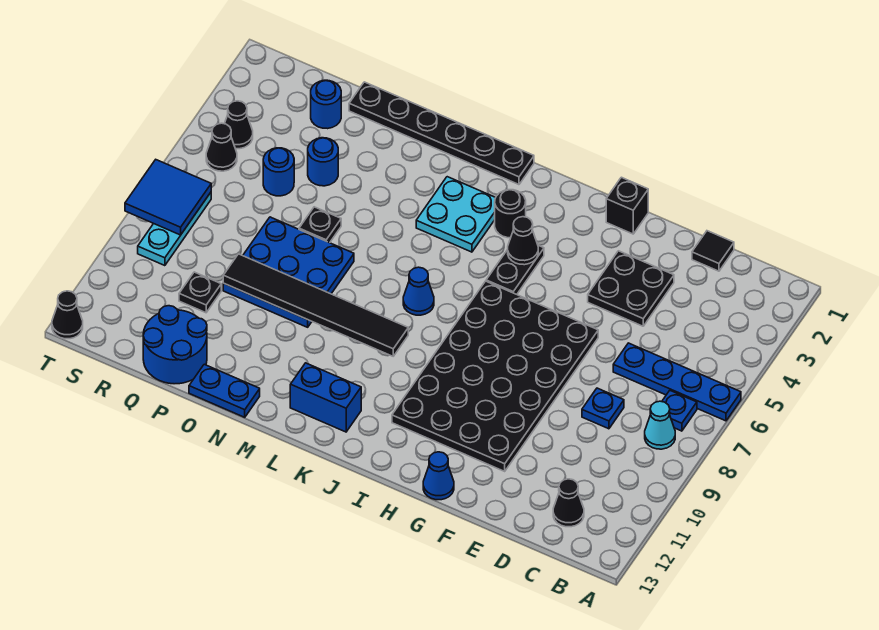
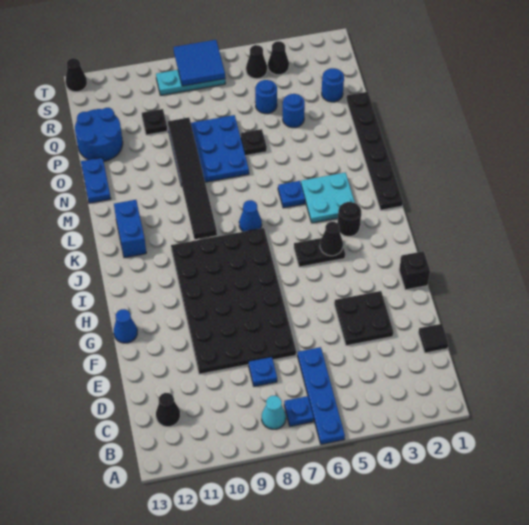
black plate F6:I11 level 1 -> black plate E7:J10 level 1
none -> blue plate L5 level 1

